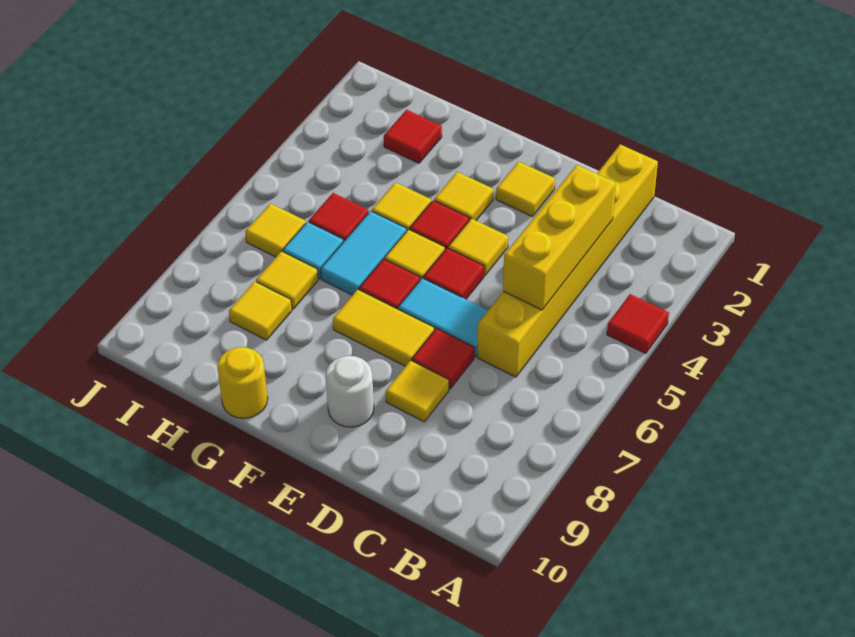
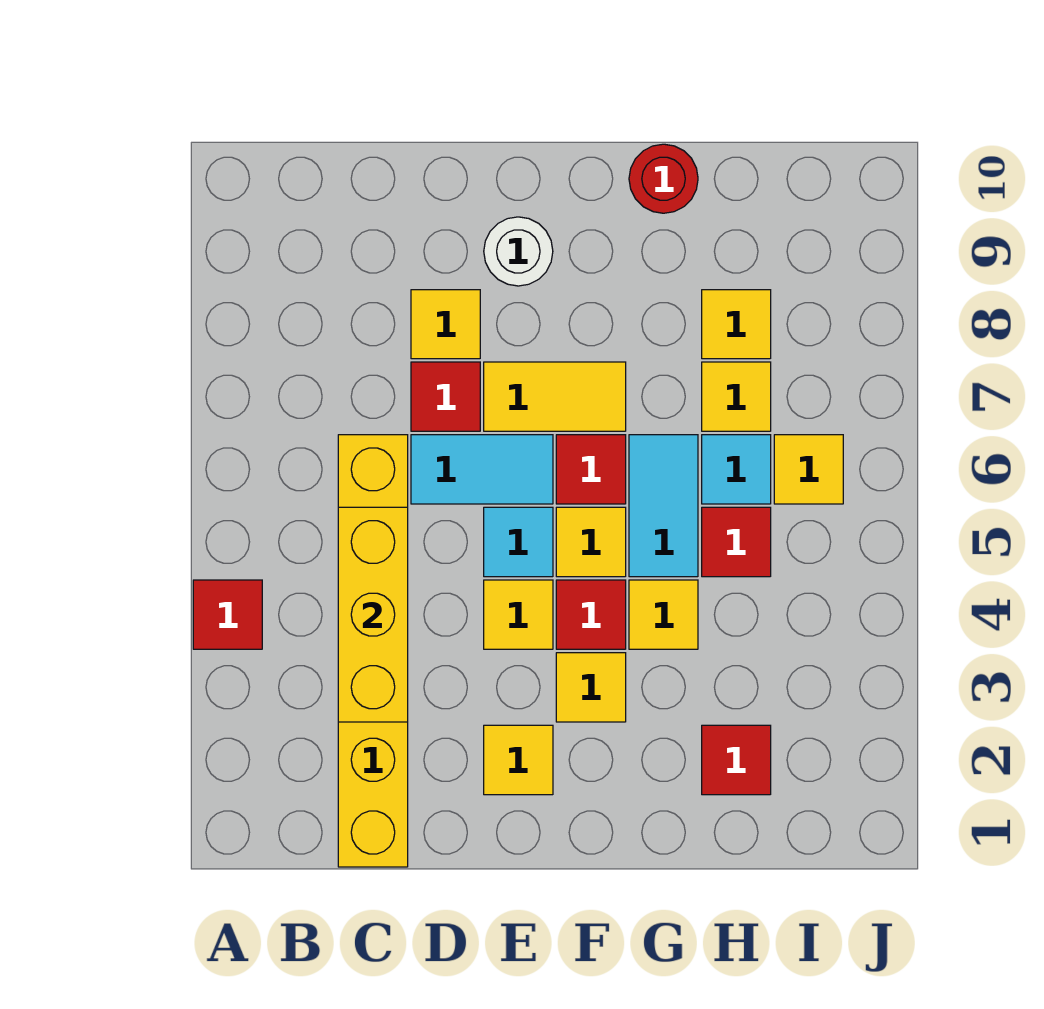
red tile E5 level 1 -> cyan tile E5 level 1
yellow round brick G10 level 1 -> red round brick G10 level 1

